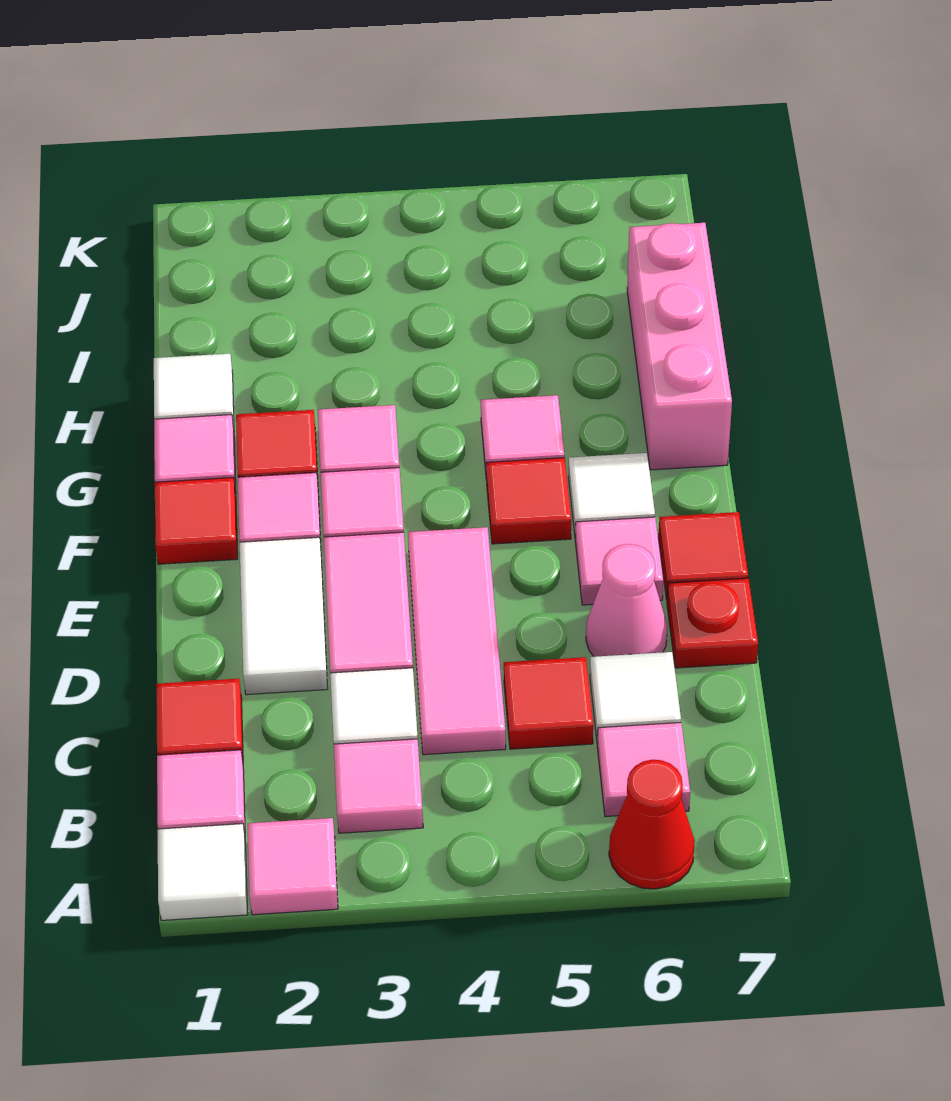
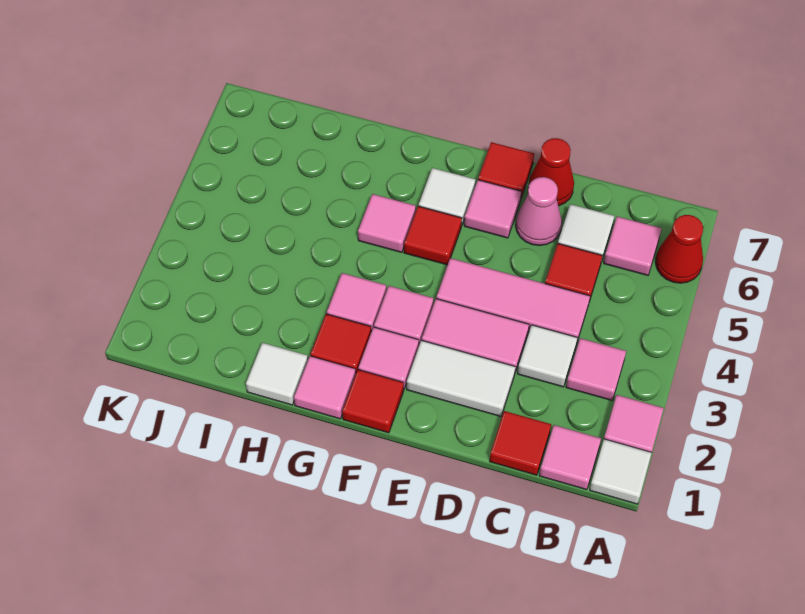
red plate D7 level 1 -> red cone D7 level 1
pink brick G7:I7 level 1 -> none

